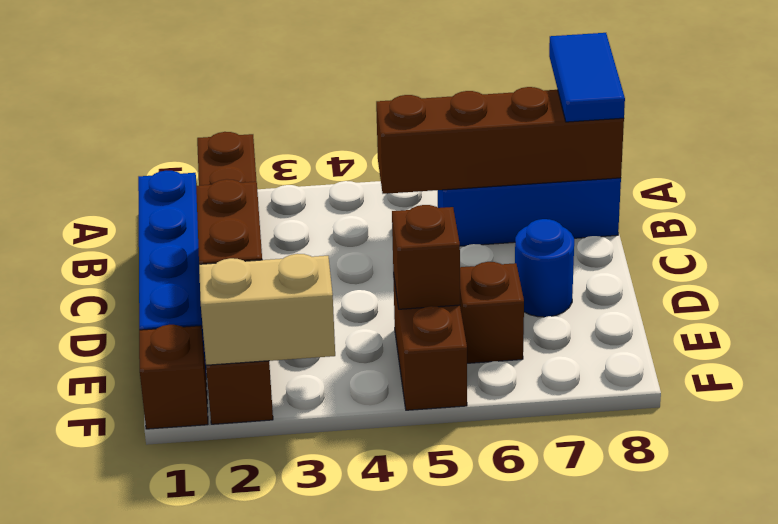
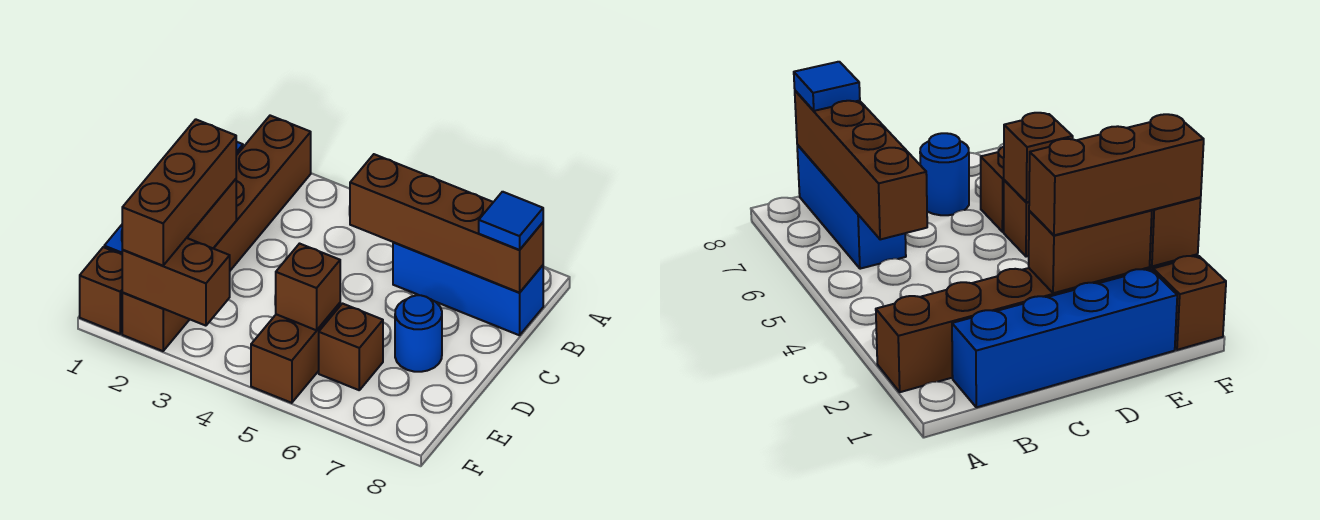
blue tile A8:B8 level 3 -> blue tile B8 level 3
none -> brown brick D2:F2 level 3
tan brick F2:F3 level 2 -> brown brick F2:F3 level 2

